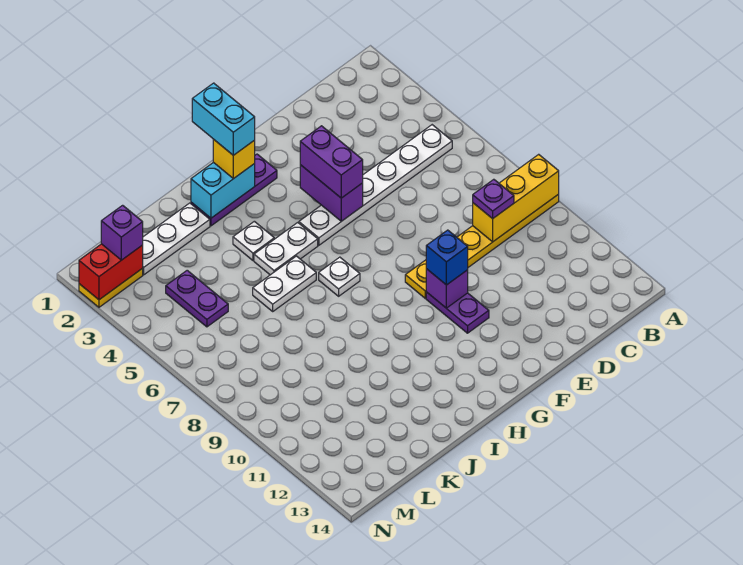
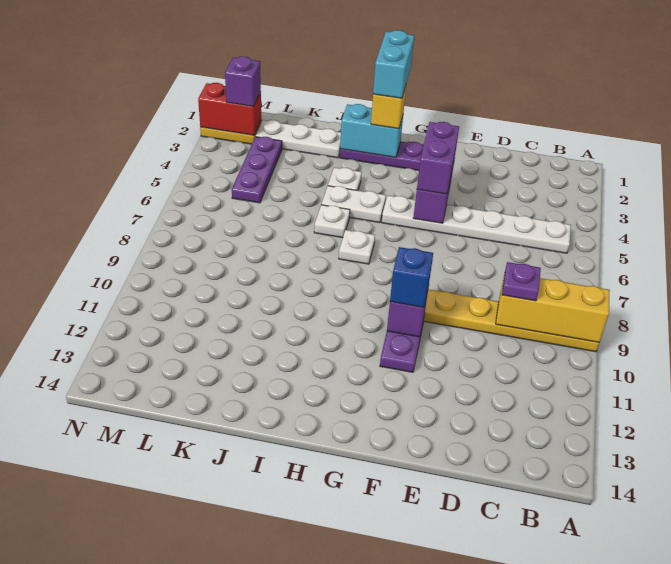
white plate I6:J6 level 1 -> white plate I6 level 1
purple plate L4:L5 level 1 -> purple plate L3:L5 level 1

